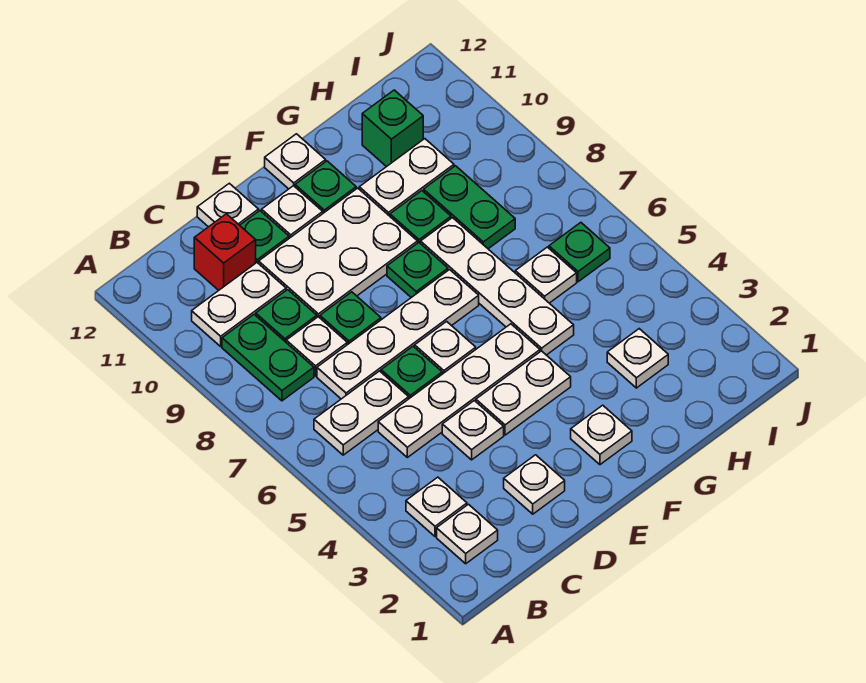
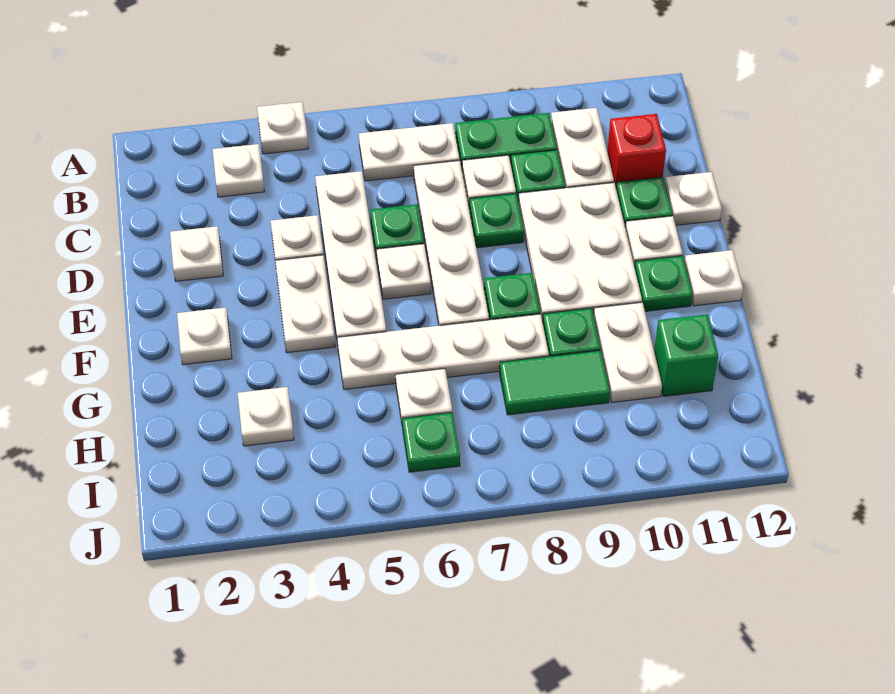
white plate B2 level 1 -> white plate A4 level 1
white plate B6:C6 level 1 -> white plate B6:B7 level 1
green plate H8:H9 level 1 -> green tile H8:H9 level 1

